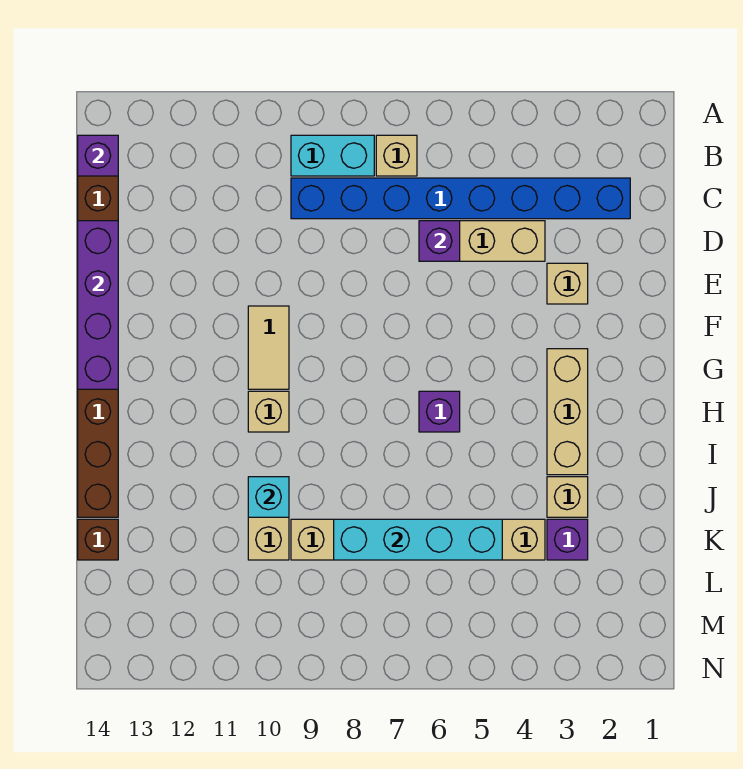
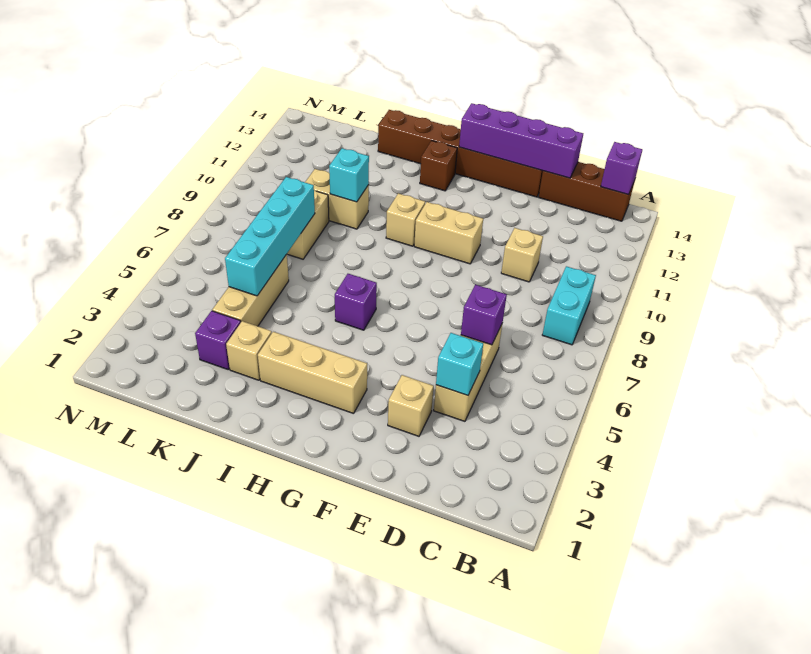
tan brick B7 level 1 -> tan brick D10 level 1
blue brick C2:C9 level 1 -> none
none -> cyan brick D4 level 2
tan tile F10:G10 level 1 -> tan brick F10:G10 level 1
brown brick K14 level 1 -> brown brick H13 level 1

